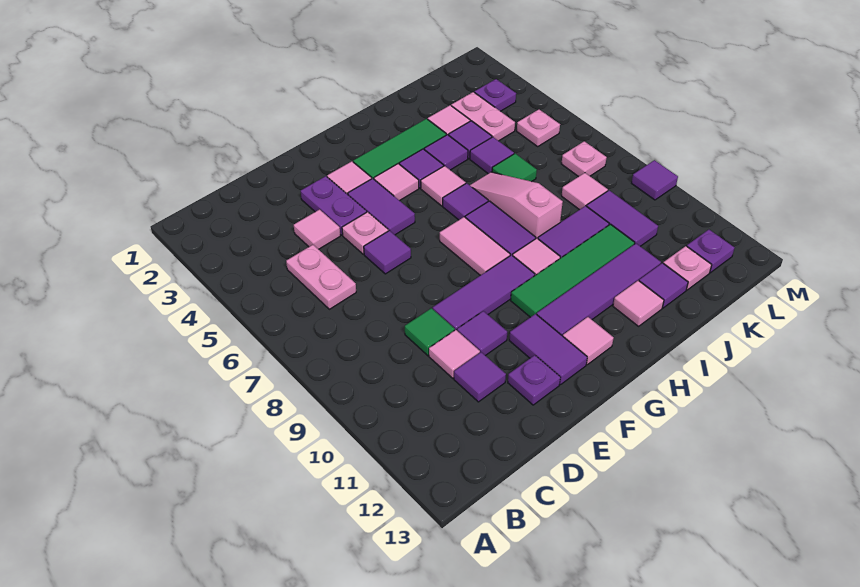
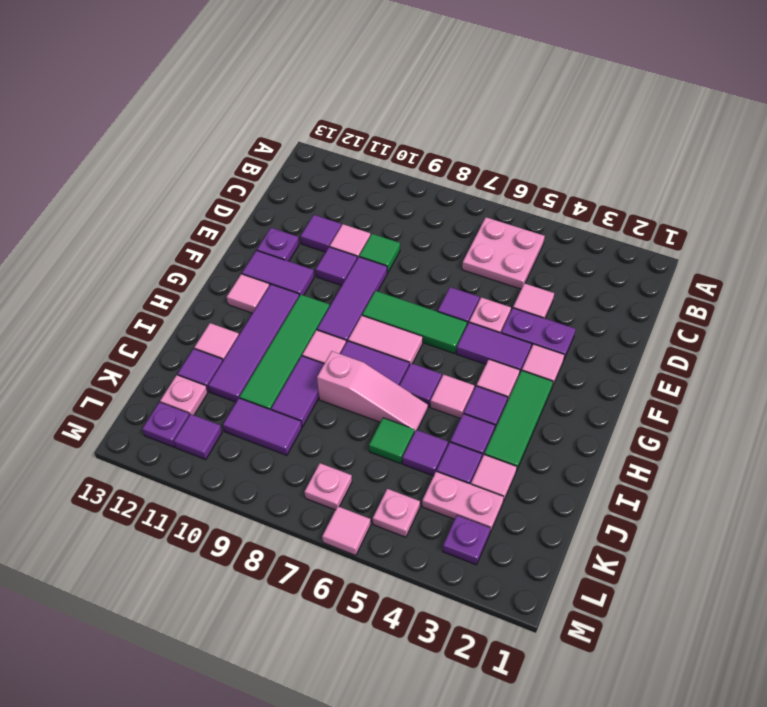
pink plate C5:C6 level 1 -> pink plate B5:C6 level 1
none -> green tile F6:F8 level 1
pink tile K8 level 1 -> pink tile M6 level 1
purple tile M9 level 1 -> purple tile L11 level 1

